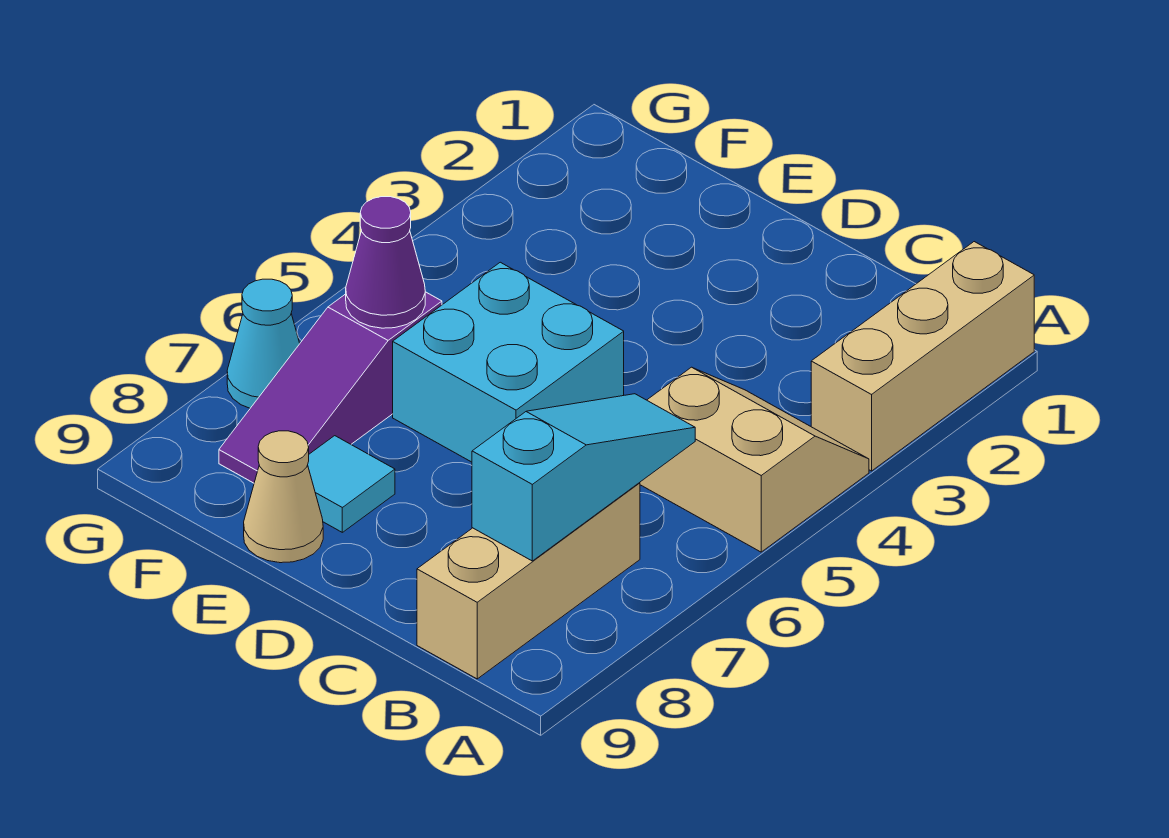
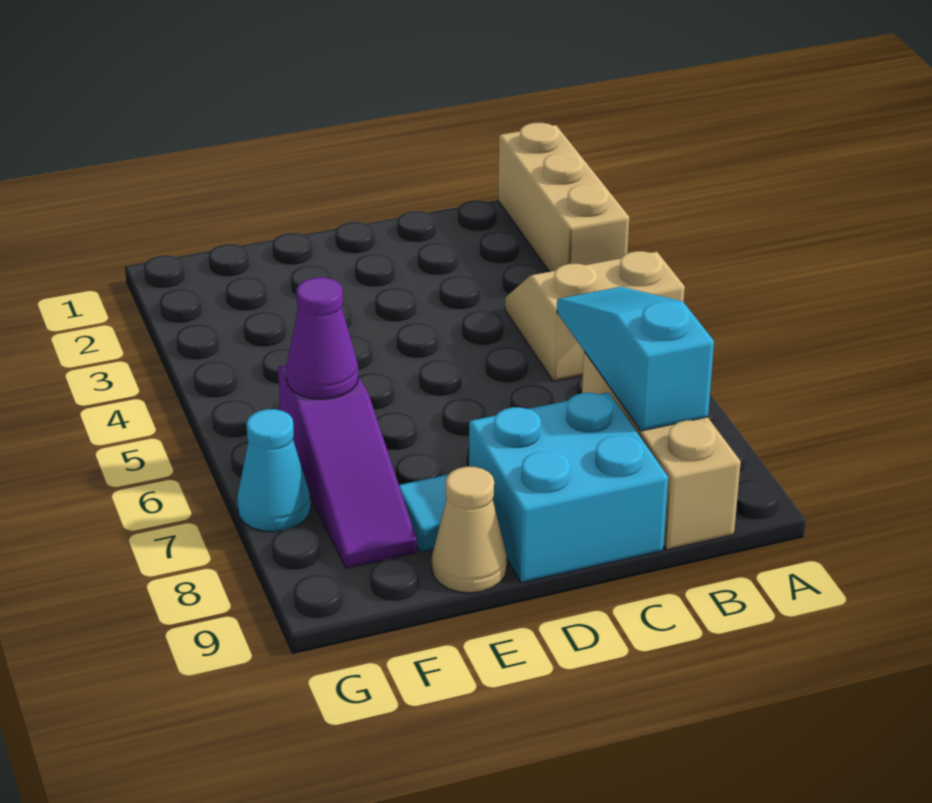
cyan brick D5:E6 level 1 -> cyan brick C8:D9 level 1

